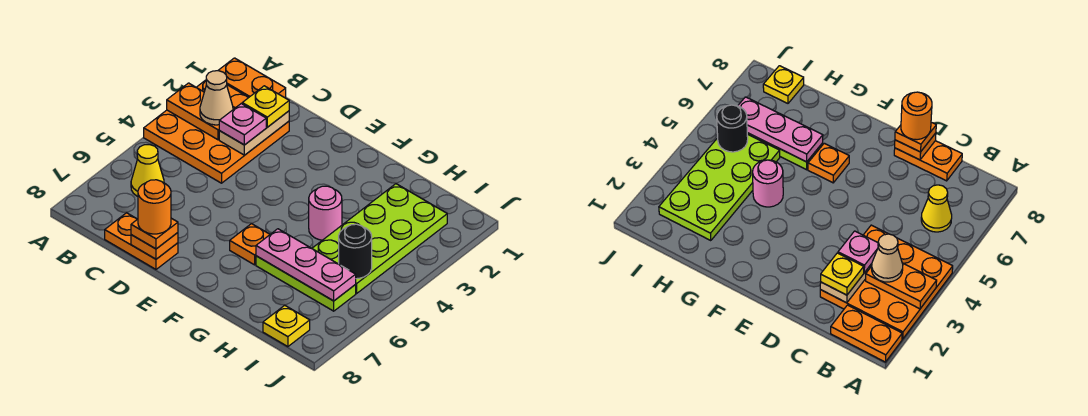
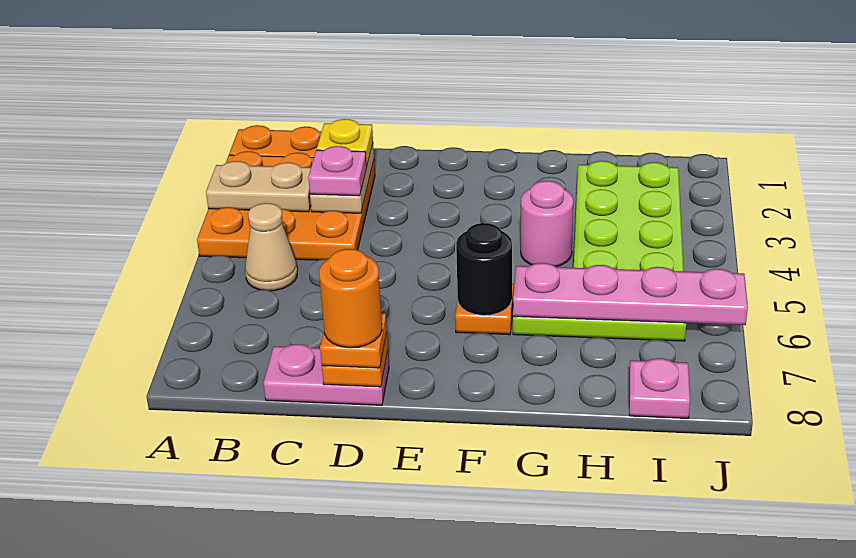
orange plate A3:B3 level 2 -> tan plate A3:B3 level 2
tan cone B3 level 3 -> tan cone B5 level 1
yellow cone B6 level 1 -> none
orange plate C8:D8 level 1 -> pink plate C8:D8 level 1
pink plate G6:I6 level 2 -> pink plate G6:J6 level 2
black round brick I5 level 2 -> black round brick F6 level 2
yellow plate I8 level 1 -> pink plate I8 level 1

